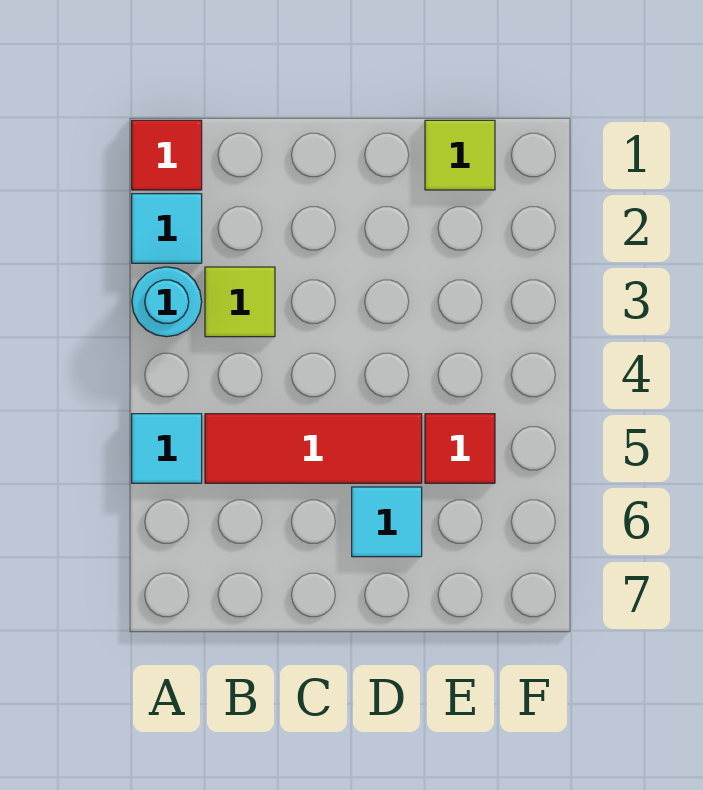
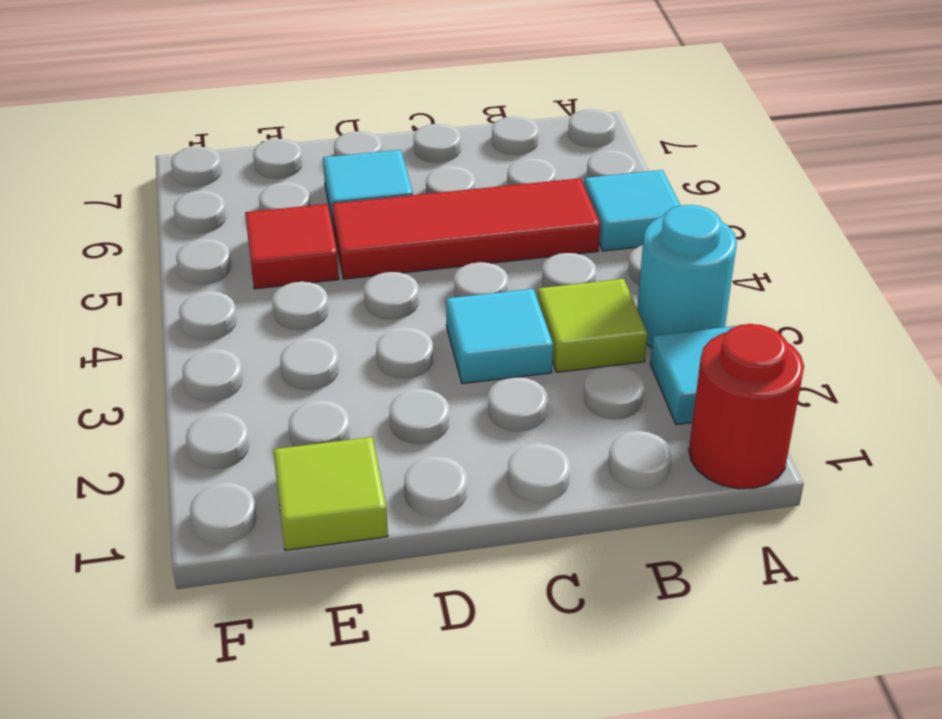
red tile A1 level 1 -> red round brick A1 level 1
none -> cyan tile C3 level 1

